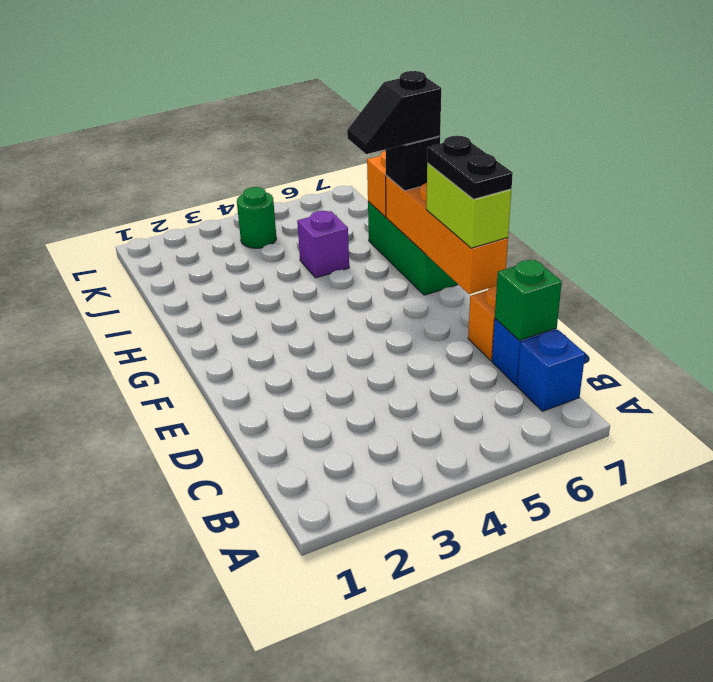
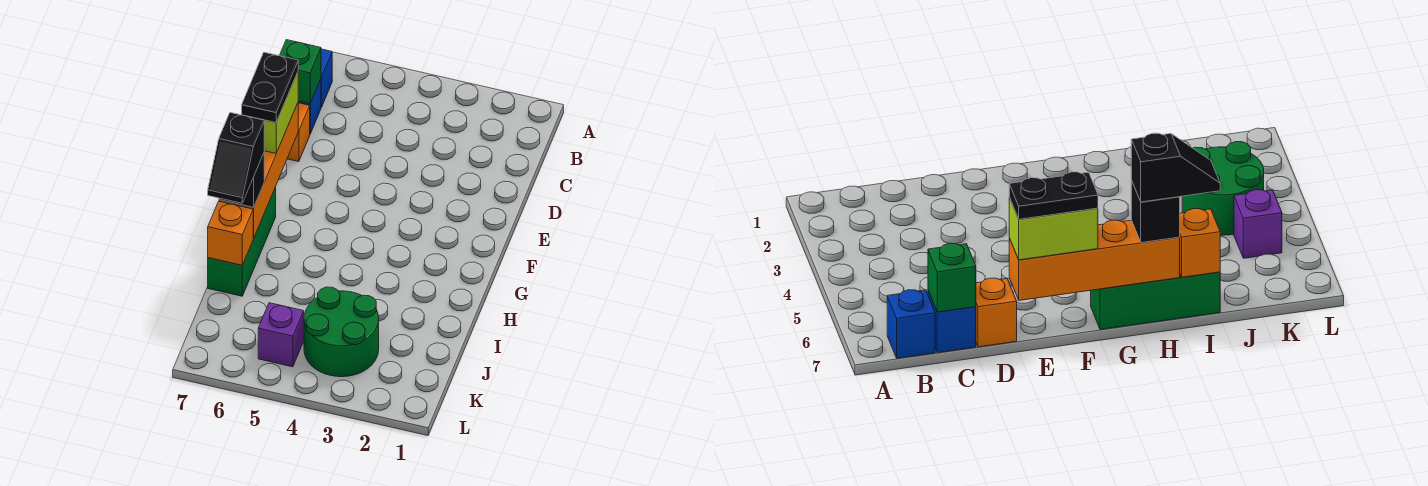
black slope H6:H7 level 4 top 7 -> black slope H7:I7 level 4 top H
purple brick I5 level 1 -> purple brick K5 level 1
green round brick K4 level 1 -> green round brick J3:K4 level 1

